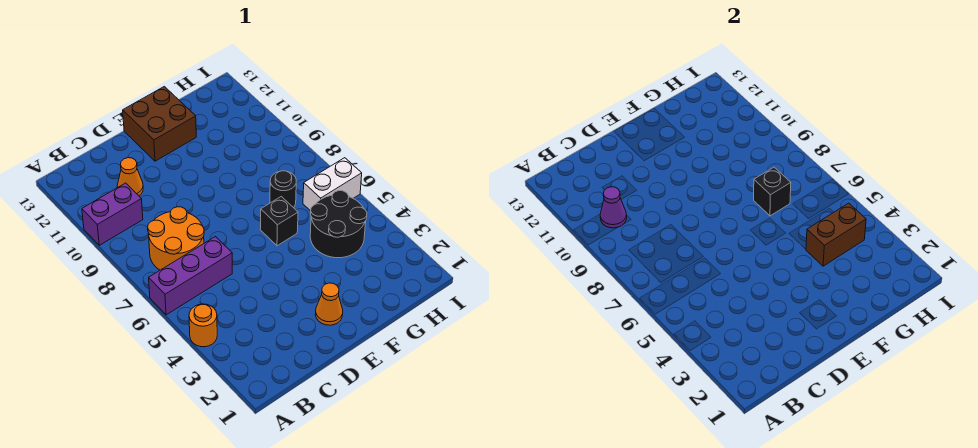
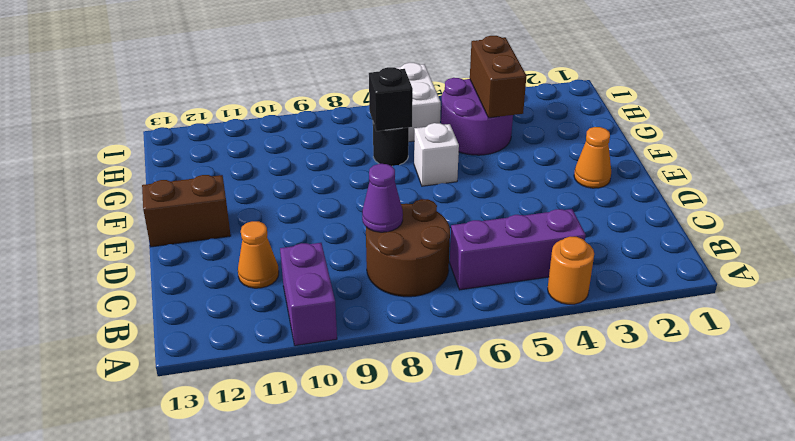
purple brick A6:C6 level 1 -> purple brick B4:B6 level 1
orange round brick B7:C8 level 1 -> brown round brick B7:C8 level 1
purple cone B10 level 2 -> purple cone C8 level 2
brown brick E12:F13 level 1 -> brown brick E12:E13 level 1
black brick F6 level 1 -> white brick F6 level 1
black round brick G4:H5 level 1 -> purple round brick G4:H5 level 1

